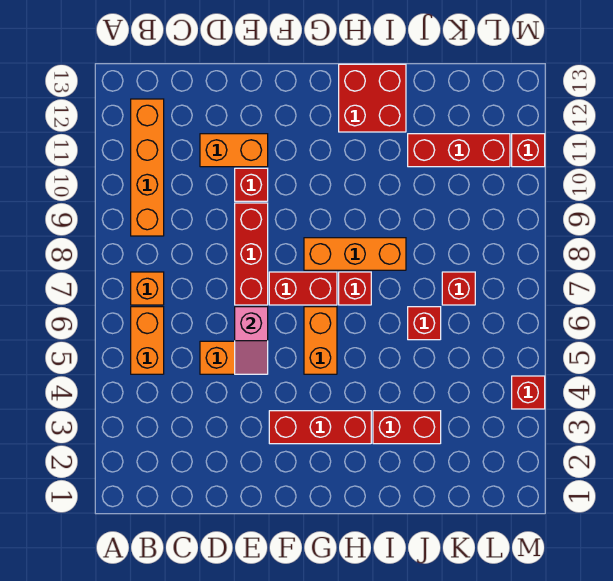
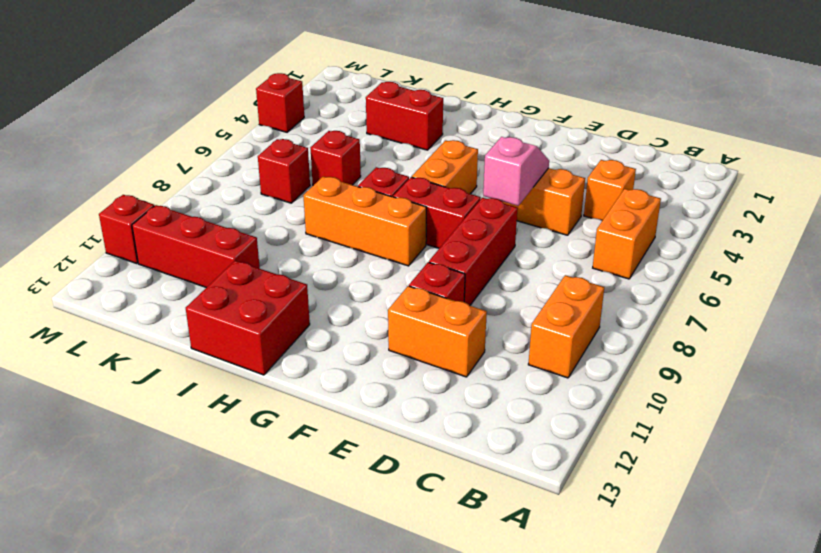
orange brick B7 level 1 -> orange brick C4 level 1
orange brick B9:B12 level 1 -> orange brick B9:B10 level 1
red brick F3:H3 level 1 -> none

